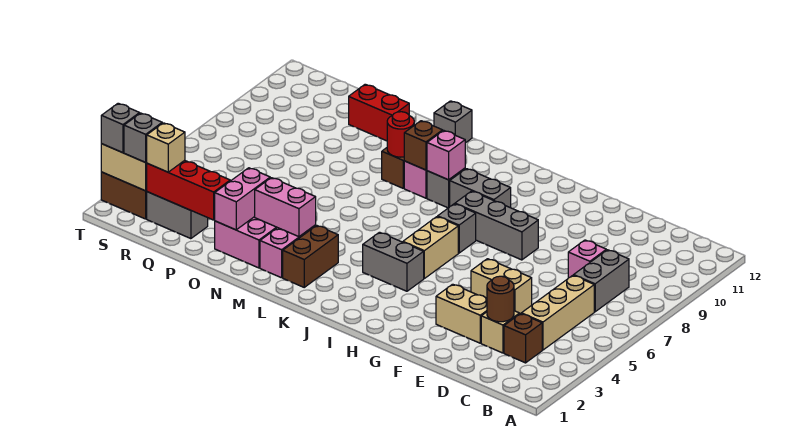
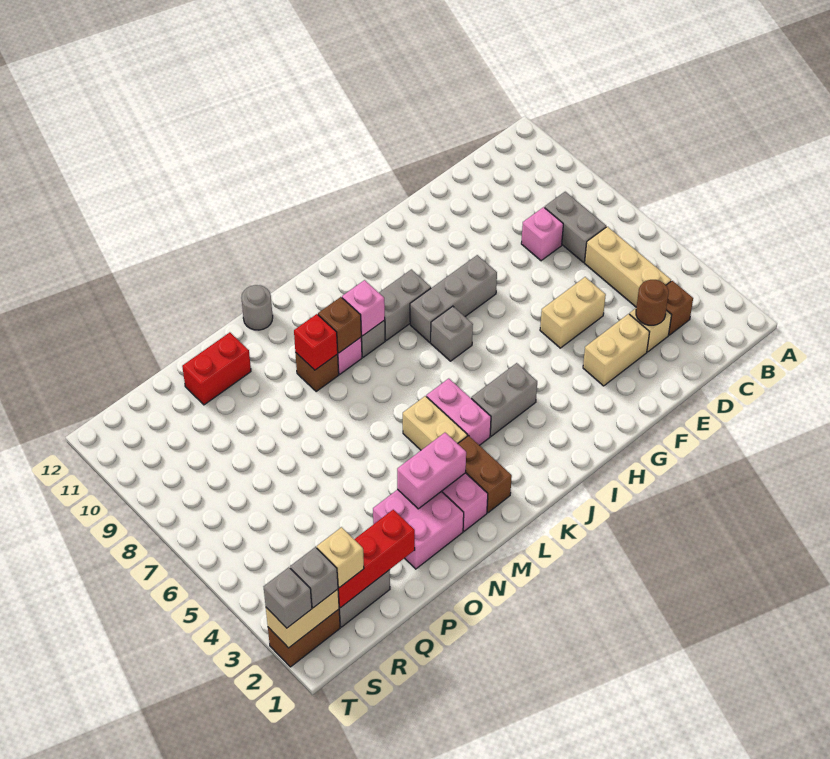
tan brick I5:I6 level 1 -> tan brick L4:L5 level 1
red round brick M9 level 2 -> red brick M9 level 2
grey brick M12 level 1 -> grey round brick M12 level 1
pink brick O2:O3 level 2 -> pink brick K4:K5 level 1

